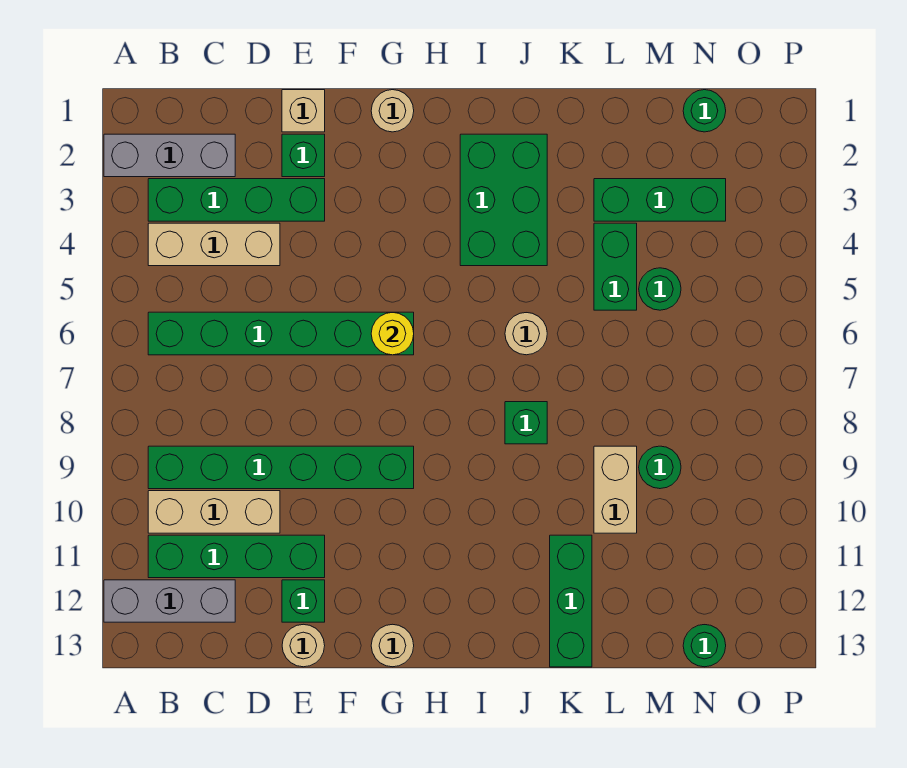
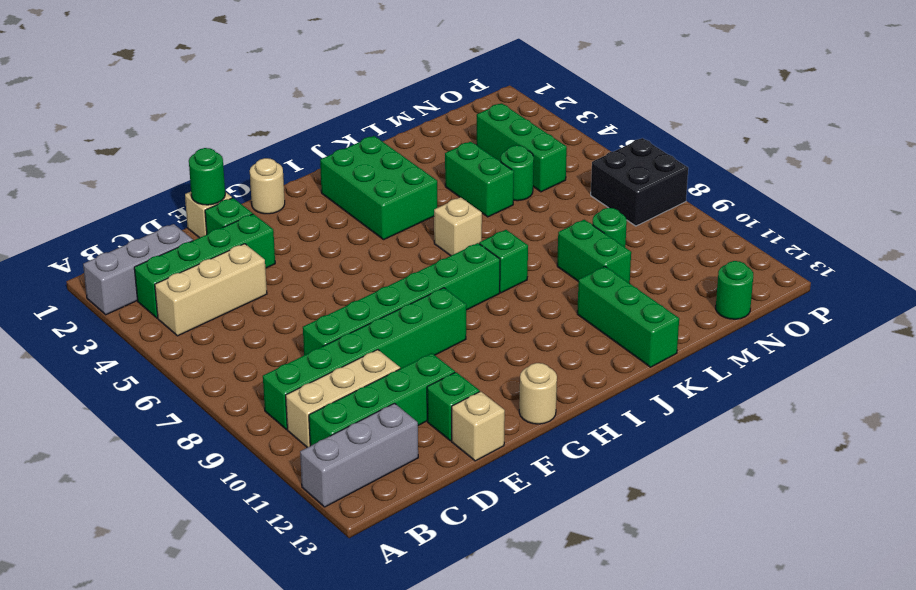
green brick B6:G6 level 1 -> green brick D8:I8 level 1
tan round brick E13 level 1 -> tan brick E13 level 1
yellow round brick G6 level 2 -> none
tan round brick J6 level 1 -> tan brick J6 level 1
green brick L3:N3 level 1 -> green brick N3:N5 level 1
tan brick L9:L10 level 1 -> green brick L9:L10 level 1
green round brick N1 level 1 -> green round brick E1 level 2
none -> black brick O7:P8 level 1

